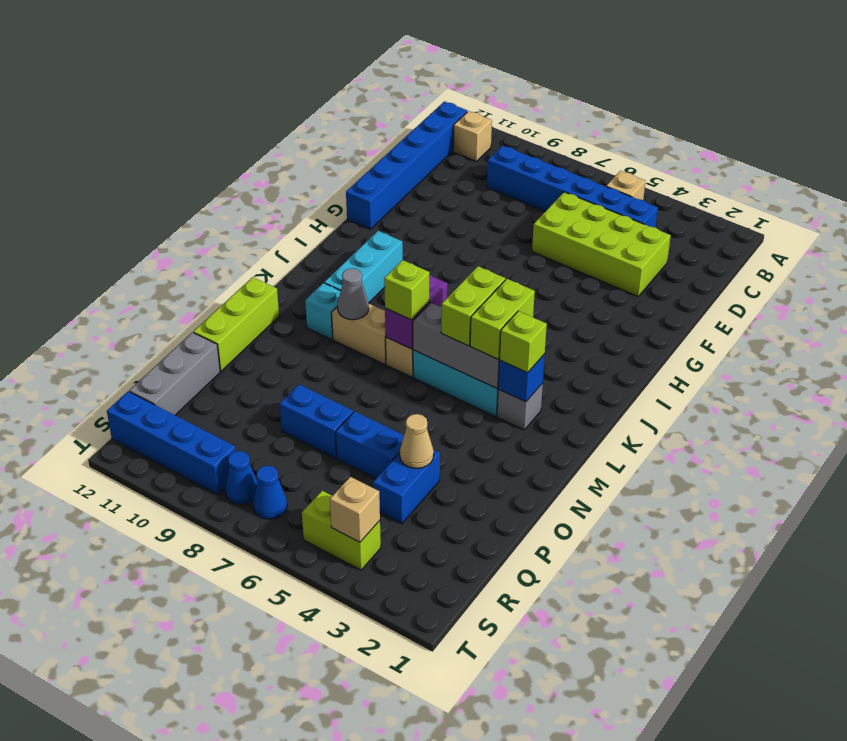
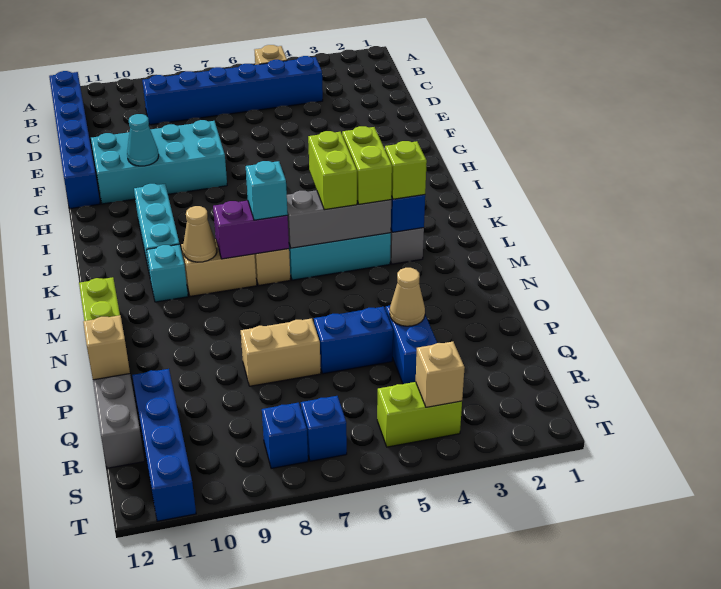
tan brick B11 level 1 -> tan brick P12 level 2
lime brick D3:E6 level 1 -> none
none -> cyan brick F8:G11 level 1
none -> cyan cone G10 level 2
purple brick K7:L7 level 2 -> purple brick L7:L8 level 2
lime brick L7 level 3 -> cyan brick L7 level 3
grey cone L9 level 2 -> tan cone L9 level 2
blue brick P7:P8 level 1 -> tan brick P7:P8 level 1
blue cone S7 level 1 -> blue brick S7 level 1
blue cone S8 level 1 -> blue brick S8 level 1
blue brick S9:S12 level 1 -> blue brick Q11:T11 level 1

